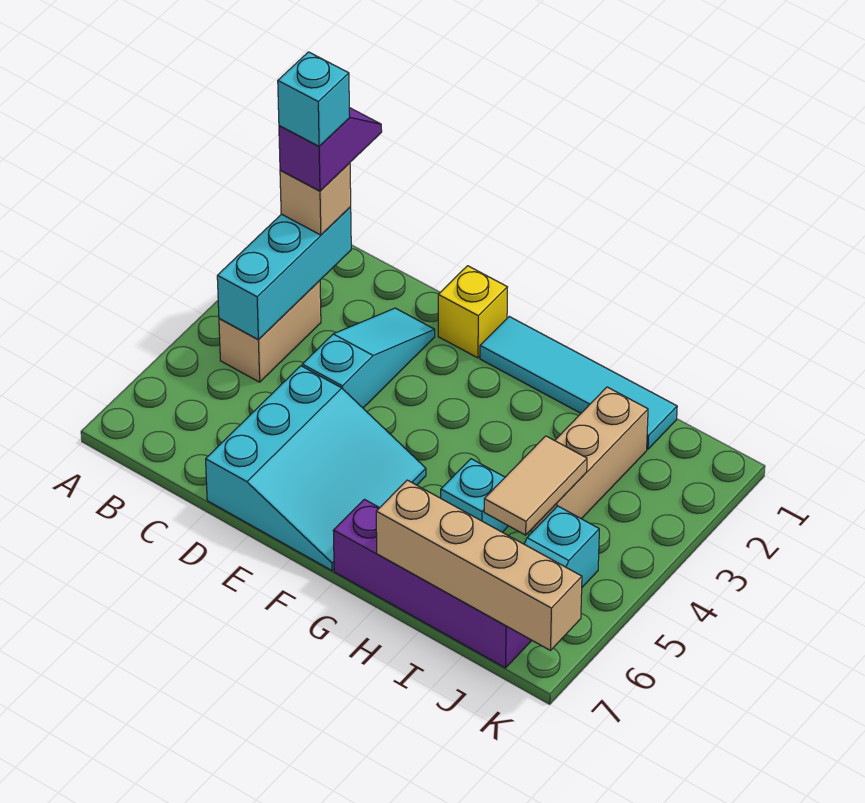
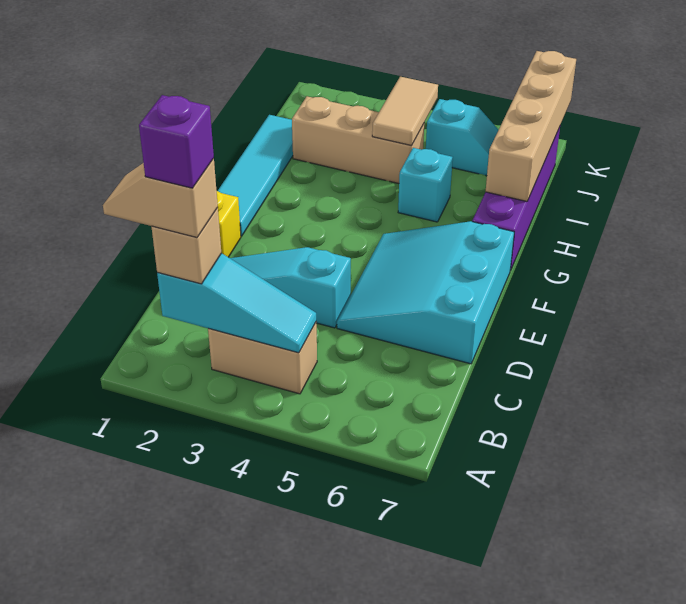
purple slope B1:B2 level 4 top 2 -> tan slope B1:B2 level 4 top 2
cyan brick B2:B4 level 2 -> cyan slope B2:B4 level 2 top 2
cyan brick B2 level 5 -> purple brick B2 level 5
cyan slope D5:F7 level 1 top D -> cyan slope D5:F7 level 1 top 7
tan tile I4:I5 level 2 -> tan tile I4:J4 level 2

